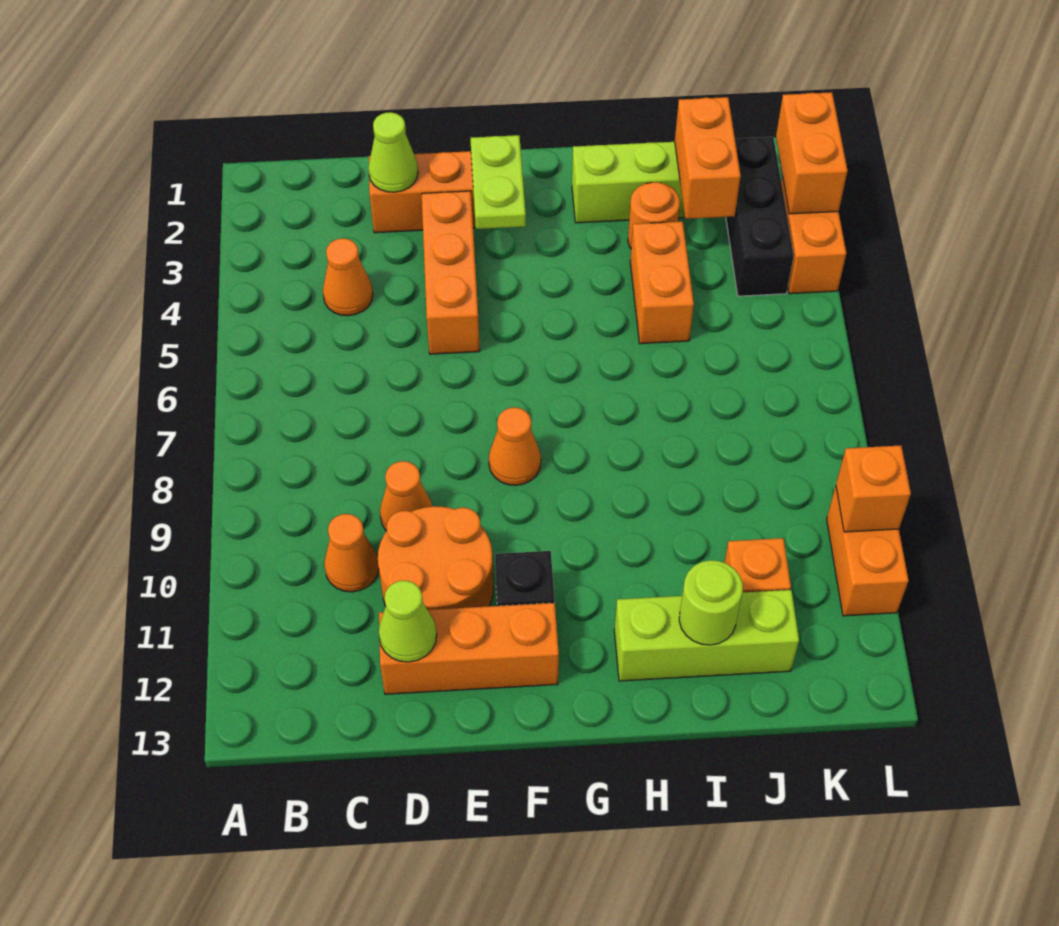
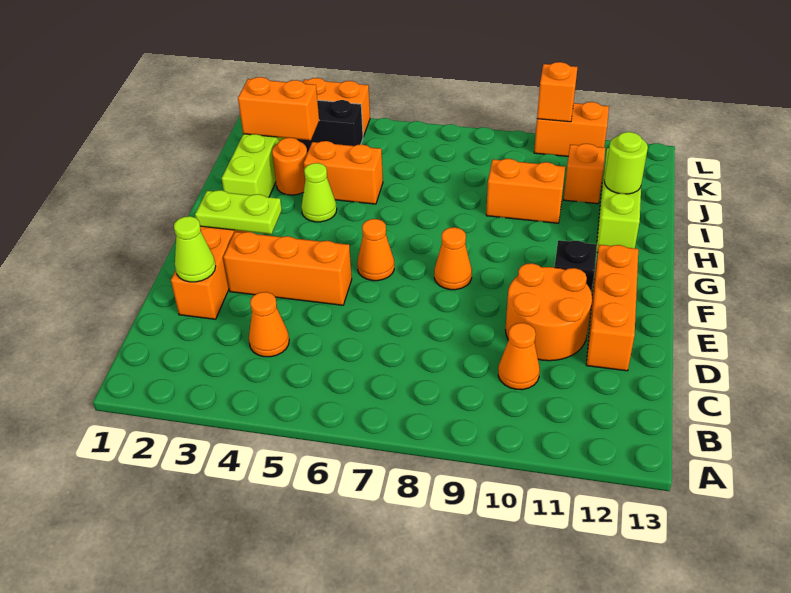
orange cone D9 level 1 -> orange cone F6 level 1
lime cone D12 level 2 -> lime cone H4 level 1
orange brick L2:L3 level 2 -> orange brick I9:I10 level 1

